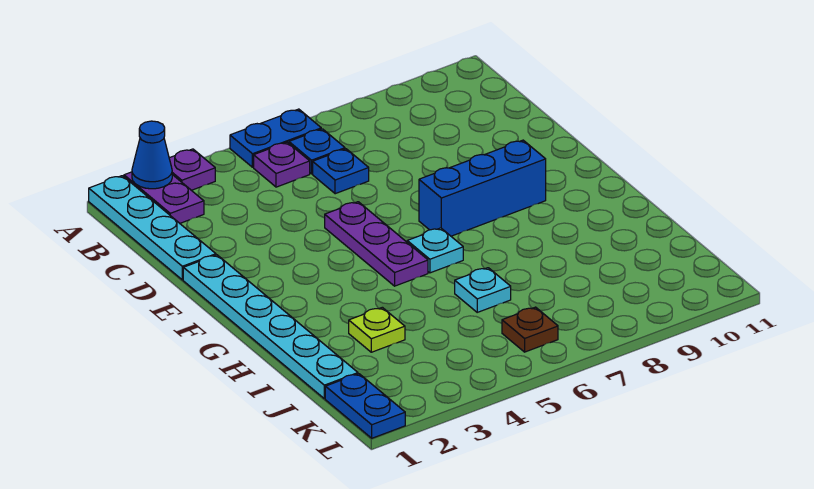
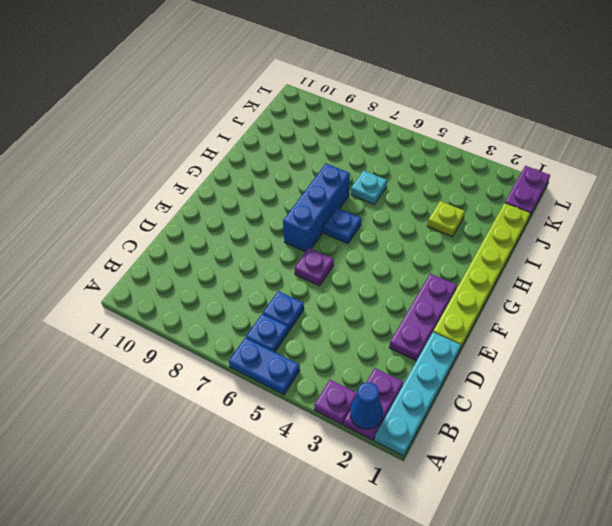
purple plate B5 level 1 -> purple plate E6 level 1
cyan plate E1:J1 level 1 -> lime plate E1:J1 level 1
purple plate E5:G5 level 1 -> purple plate D2:F2 level 1
blue brick F7:F9 level 1 -> blue brick F7:H7 level 1
cyan plate G6 level 1 -> blue plate G6 level 1
blue plate K1:L1 level 1 -> purple plate K1:L1 level 1
brown plate K6 level 1 -> none

